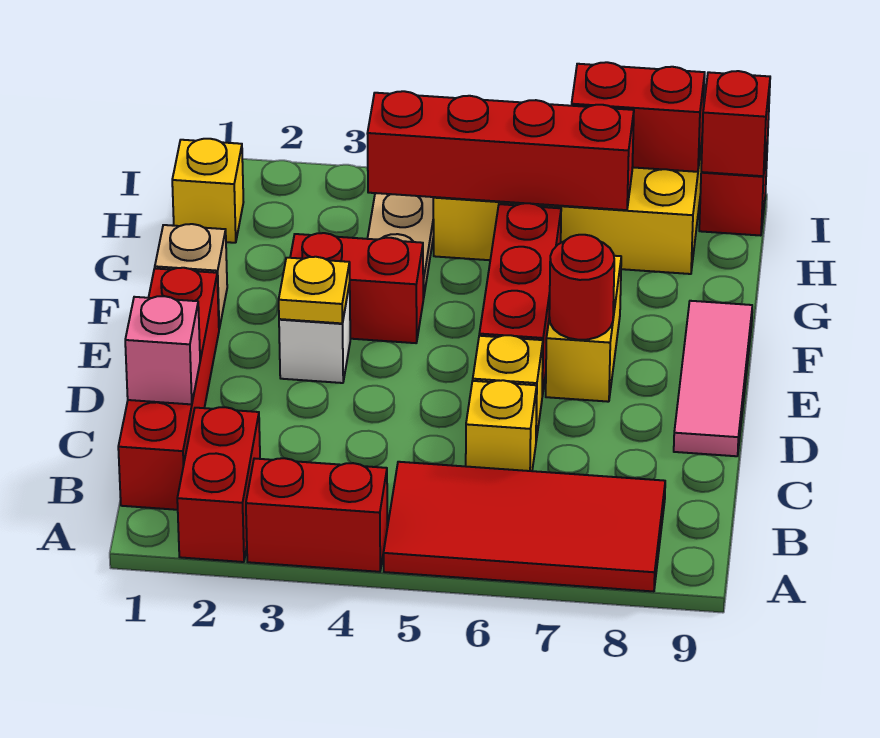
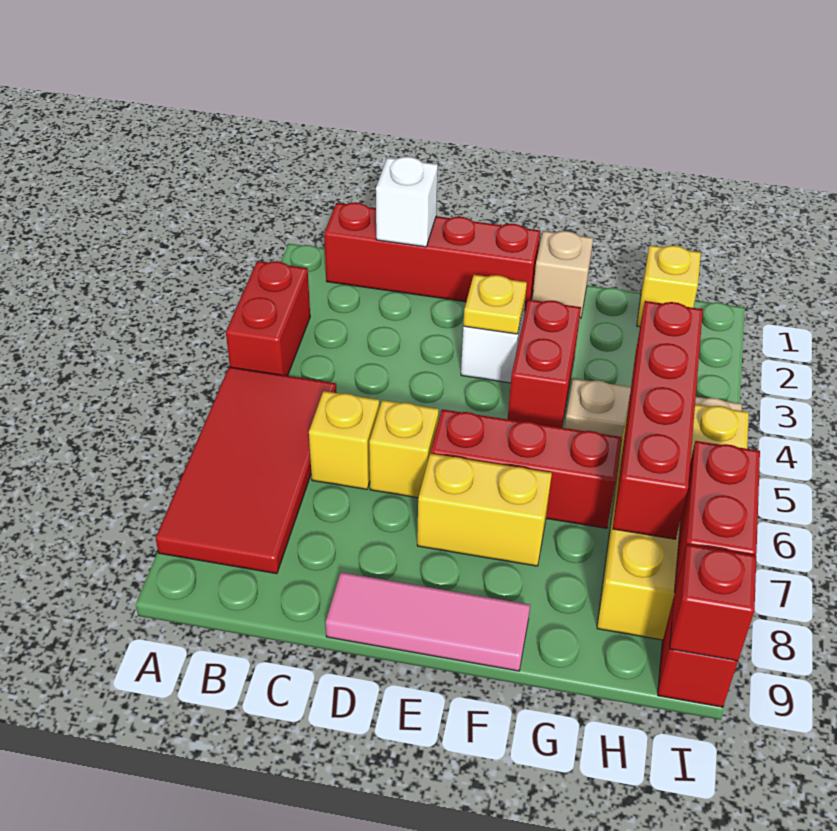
red brick A2:B2 level 1 -> none
pink brick C1 level 2 -> white brick C1 level 2
red round brick E7 level 2 -> none

